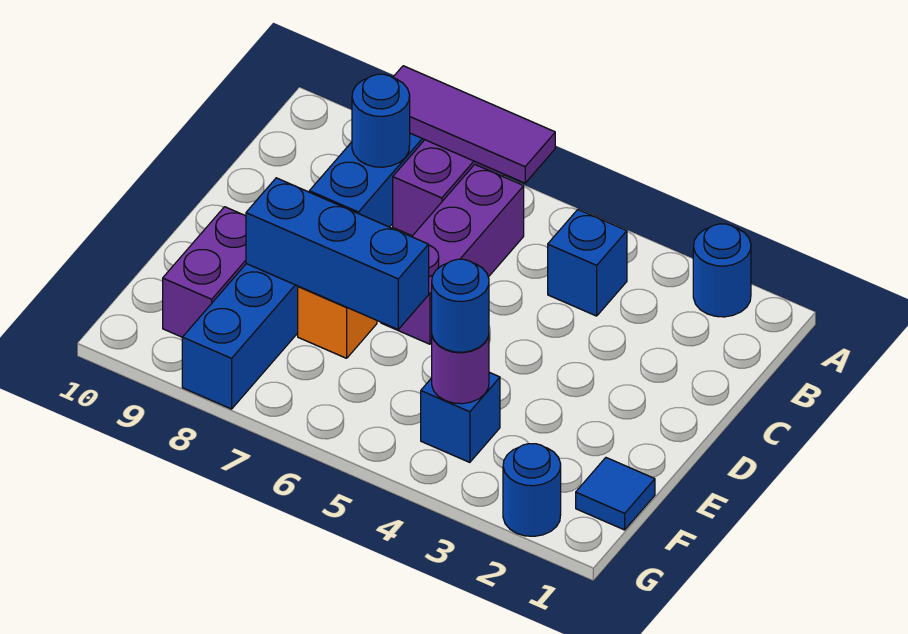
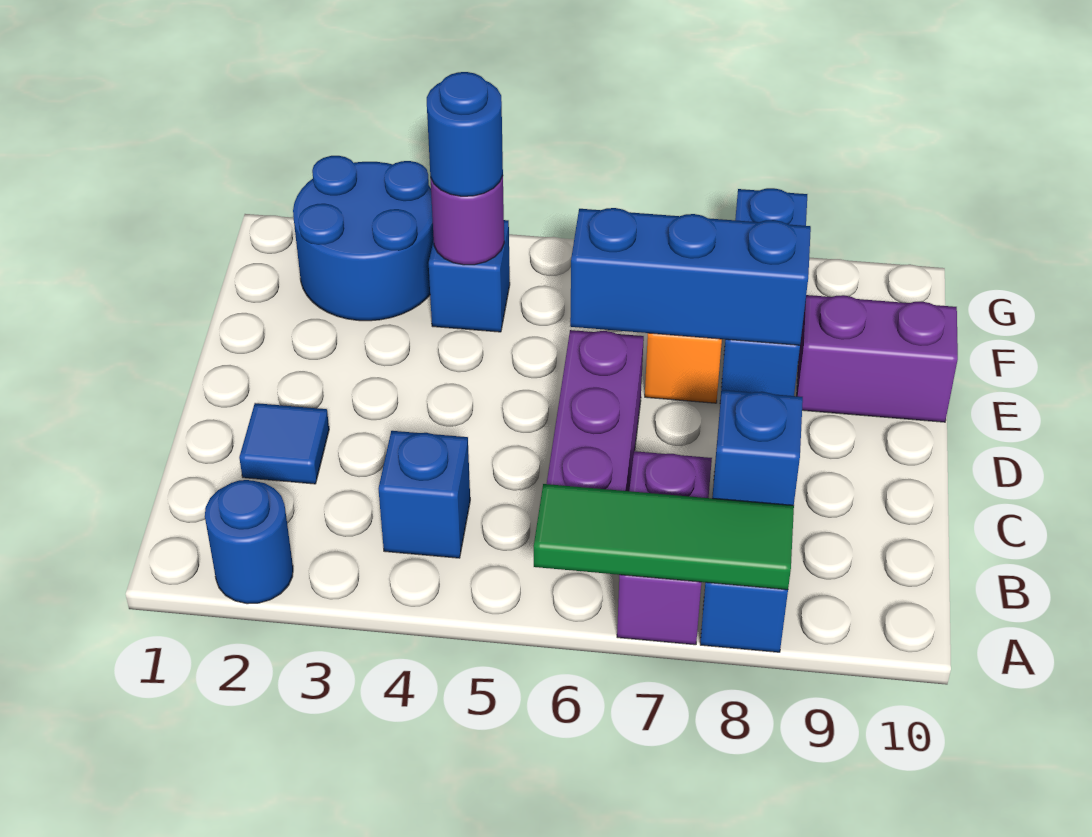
purple tile A6:A8 level 2 -> green tile A6:A8 level 2
blue round brick B8 level 2 -> blue brick B8 level 2
purple brick E9:F9 level 1 -> purple brick E9:E10 level 1
blue tile F1 level 1 -> blue tile C2 level 1
blue round brick G2 level 1 -> blue round brick F2:G3 level 1

